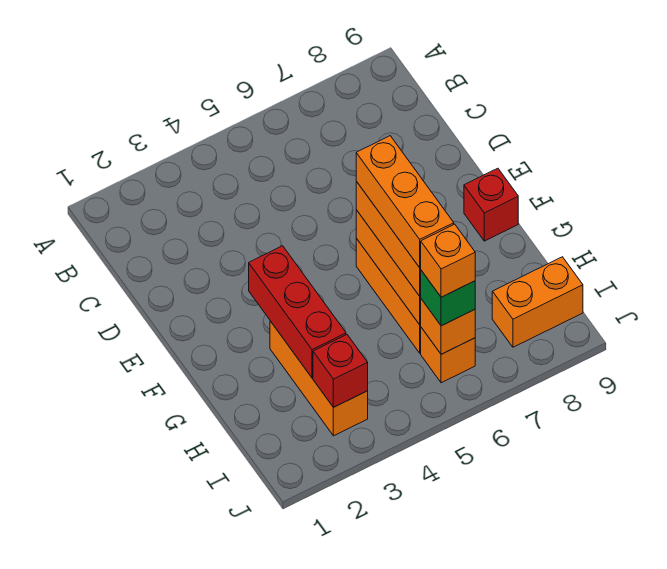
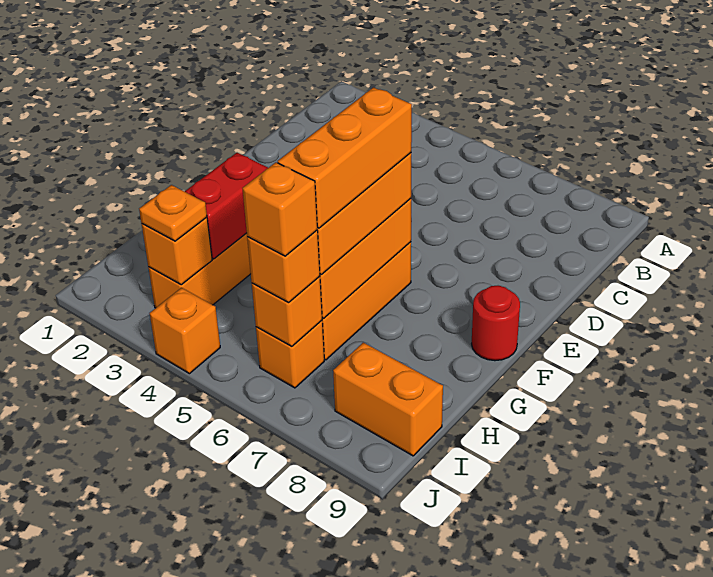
red brick F3:H3 level 2 -> red brick G3:H3 level 2
red brick F9 level 1 -> red round brick F9 level 1
red brick I3 level 2 -> orange brick I3 level 2
none -> orange plate I3 level 3
green brick I6 level 3 -> orange brick I6 level 3
none -> orange brick J4 level 1

